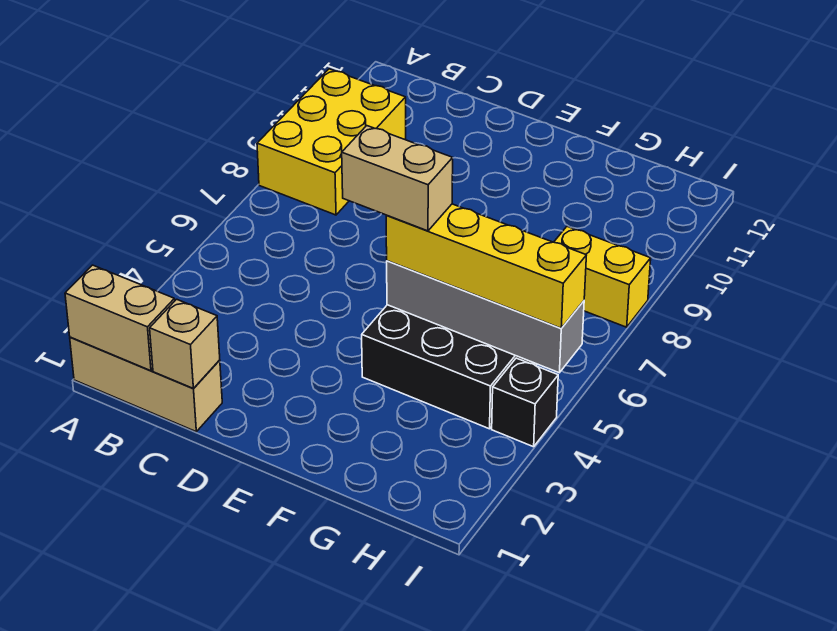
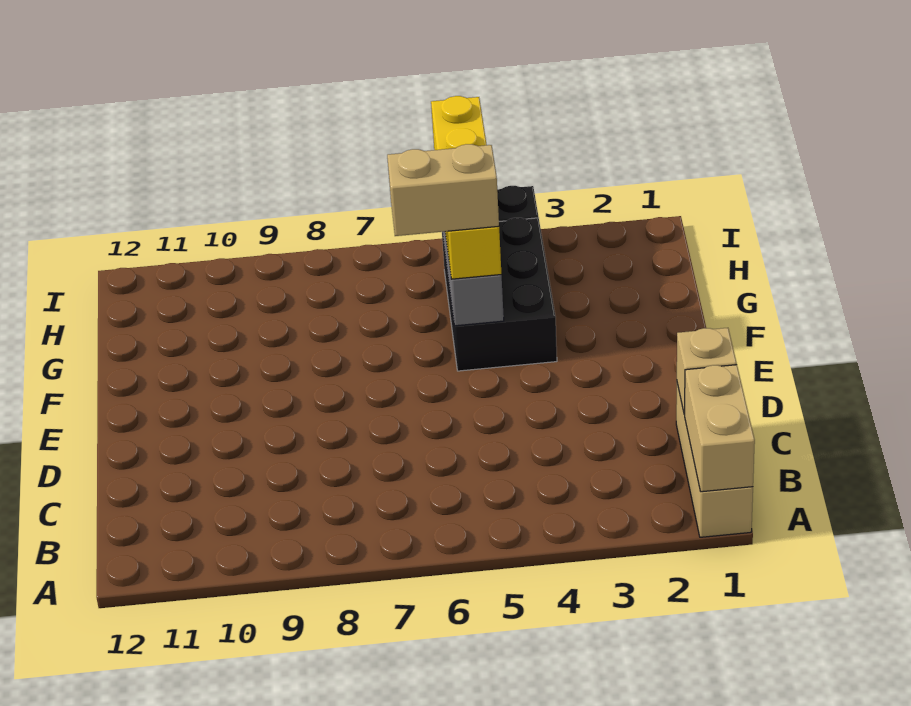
yellow brick A8:B10 level 1 -> none
tan brick E5:F5 level 4 -> tan brick F5:F6 level 4
yellow brick H8:I8 level 1 -> none

